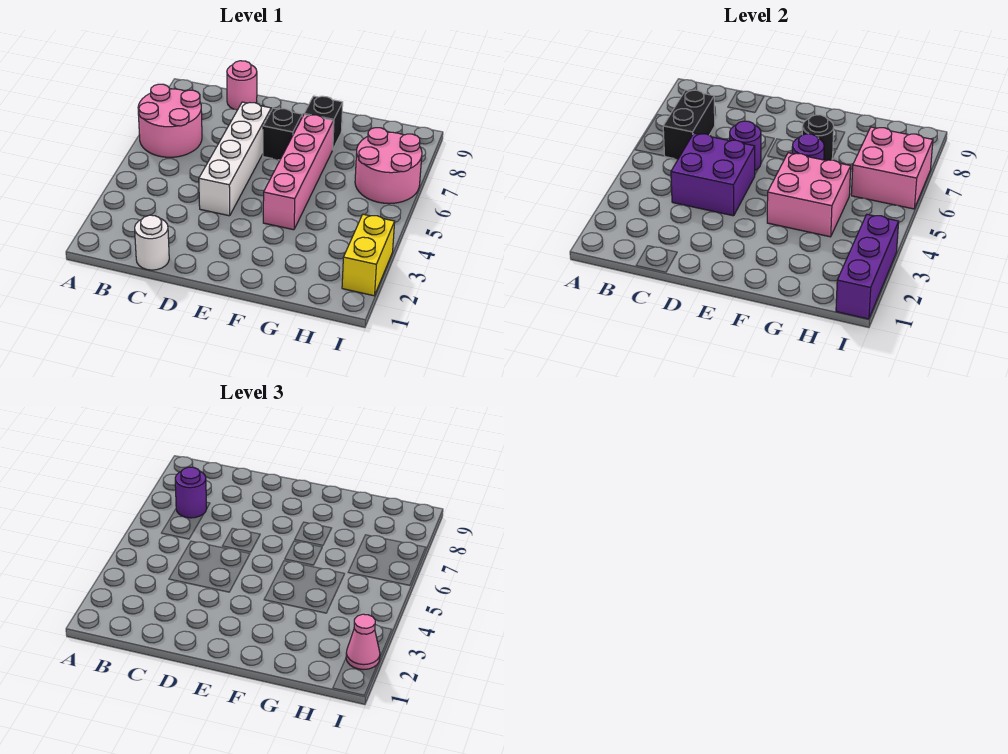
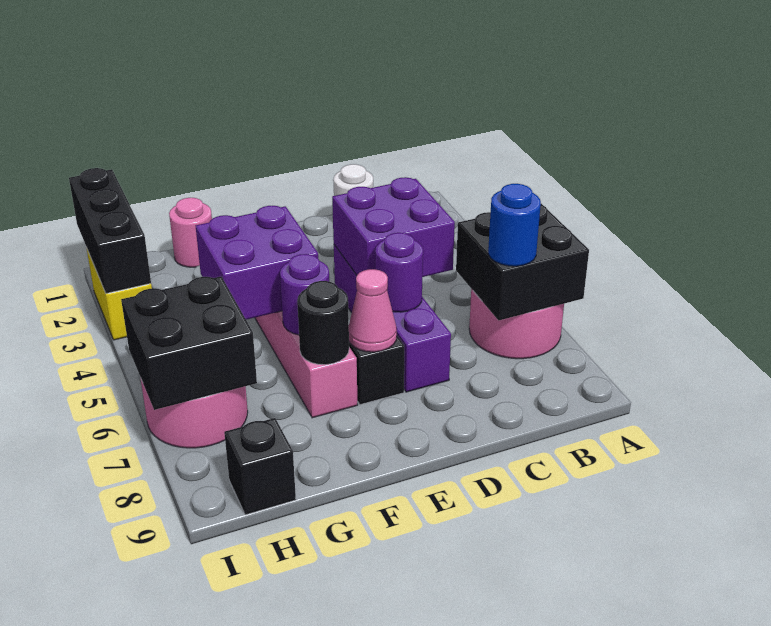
black brick B6:B7 level 2 -> black brick A6:B7 level 2
purple round brick B7 level 3 -> blue round brick B7 level 3
pink round brick C9 level 1 -> pink round brick G1 level 1
white brick D4:D7 level 1 -> purple brick D4:D7 level 1
pink brick F4:G5 level 2 -> purple brick F4:G5 level 2
black brick F8 level 1 -> black brick H9 level 1
pink brick H6:I7 level 2 -> black brick H6:I7 level 2
purple brick I1:I3 level 2 -> black brick I1:I3 level 2
pink cone I2 level 3 -> pink cone E7 level 2

